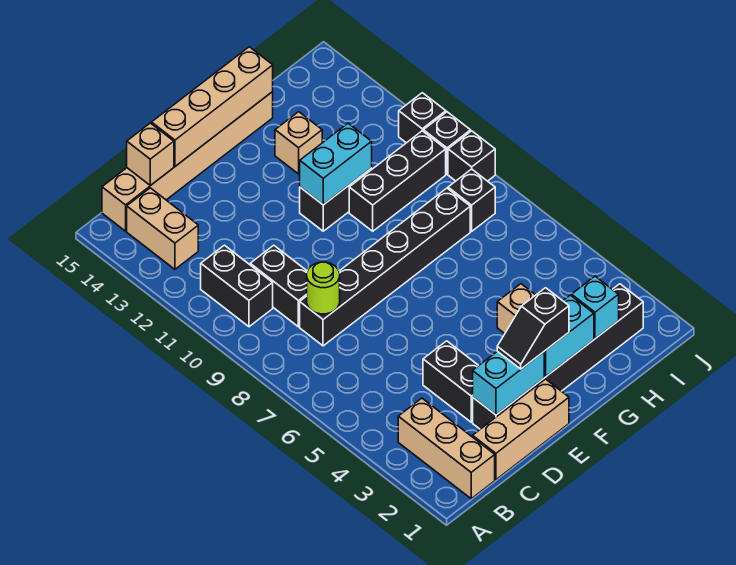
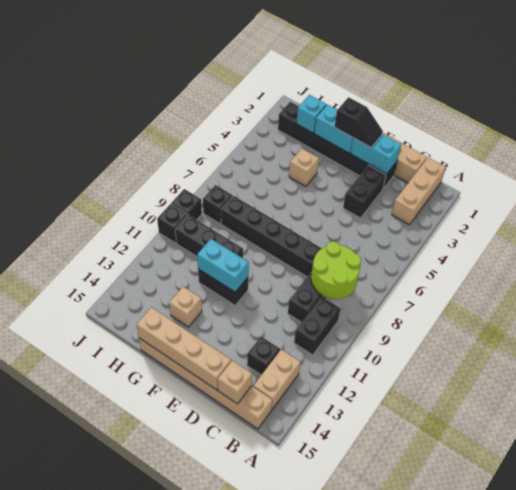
lime round brick C8 level 2 -> lime round brick B8:C9 level 2
black brick J11 level 1 -> black brick C13 level 1

